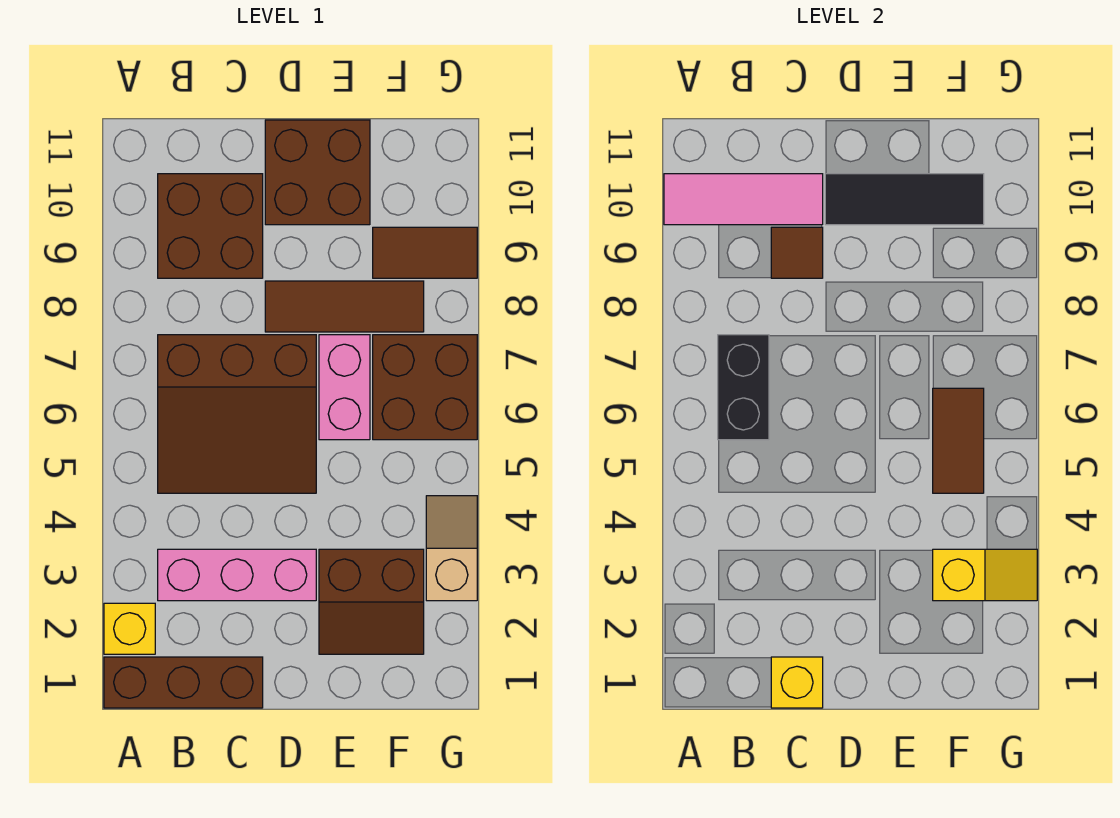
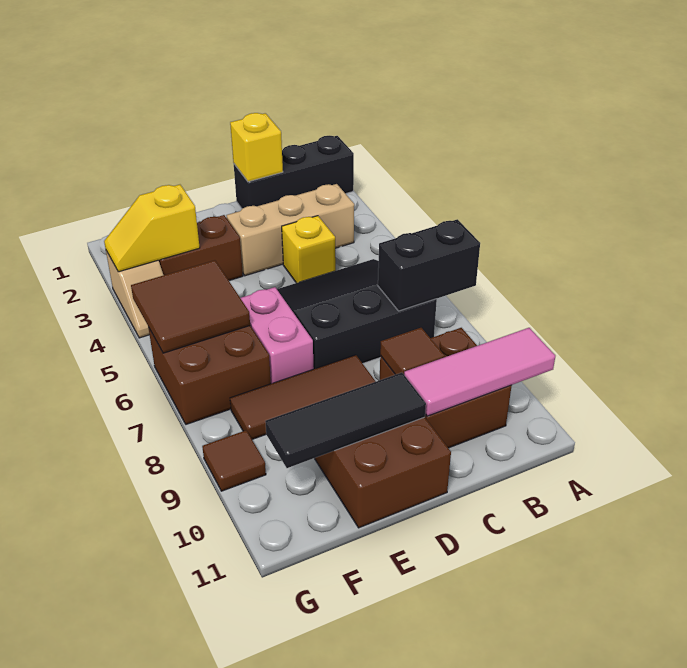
brown brick A1:C1 level 1 -> black brick A1:C1 level 1
yellow brick A2 level 1 -> yellow brick C4 level 1
pink brick B3:D3 level 1 -> tan brick B3:D3 level 1
brown slope B5:D7 level 1 top 7 -> black slope B5:D7 level 1 top 7
black brick B6:B7 level 2 -> black brick A7:B7 level 2
brown tile F5:F6 level 2 -> brown tile F5:G6 level 2
brown tile F9:G9 level 1 -> brown tile G9 level 1

